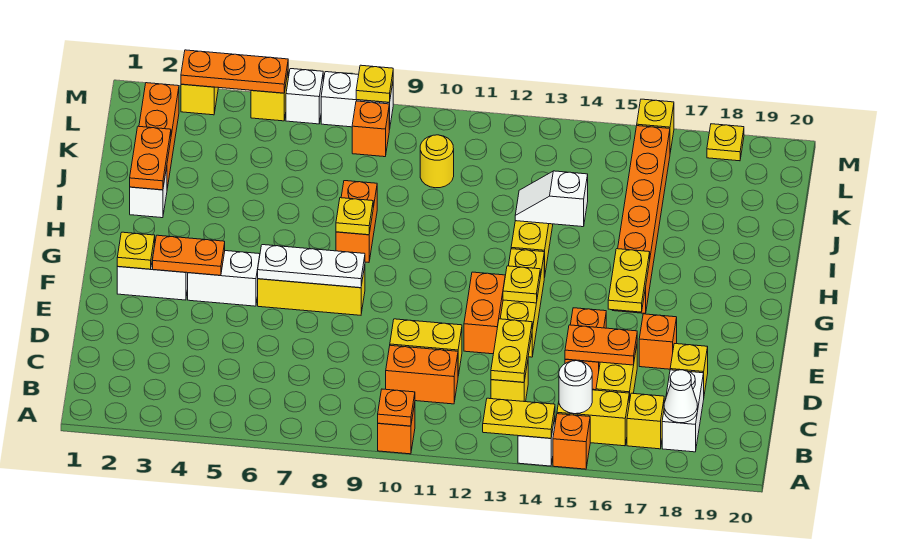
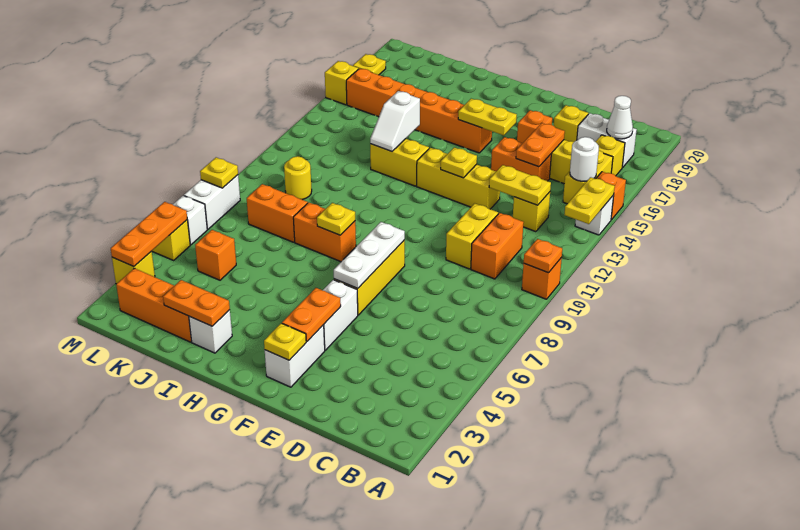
orange brick E12:F12 level 1 -> orange brick J8:K8 level 1
orange brick L8 level 1 -> orange brick K5 level 1

